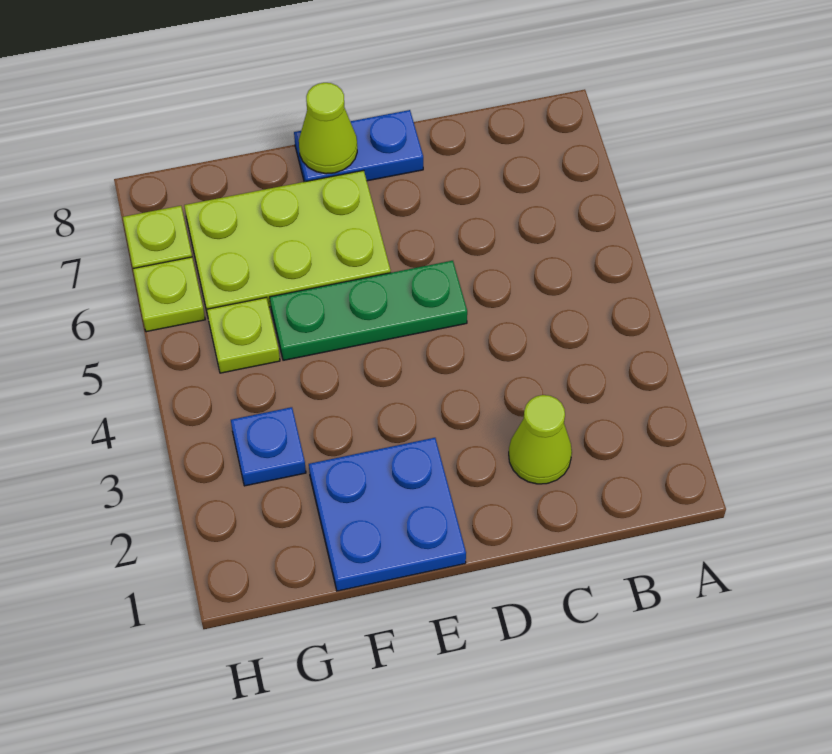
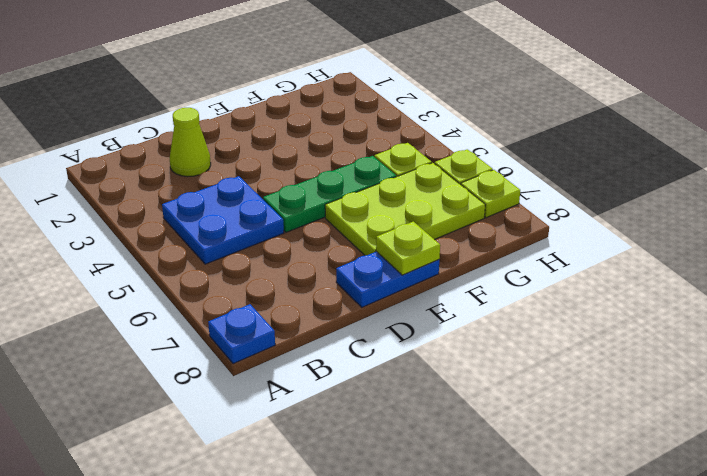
blue plate E1:F2 level 1 -> blue plate B4:C5 level 1
lime cone E8 level 2 -> lime plate E8 level 2
blue plate G3 level 1 -> blue plate A8 level 1

